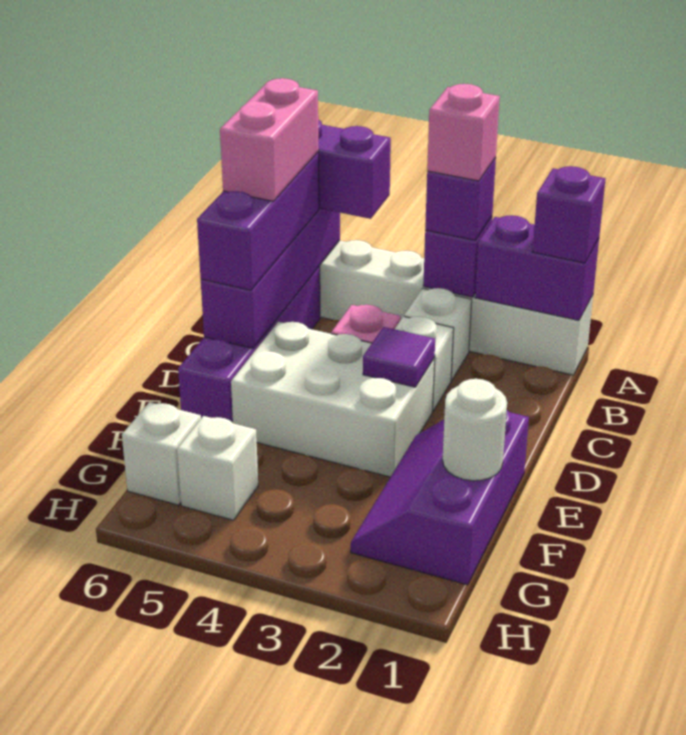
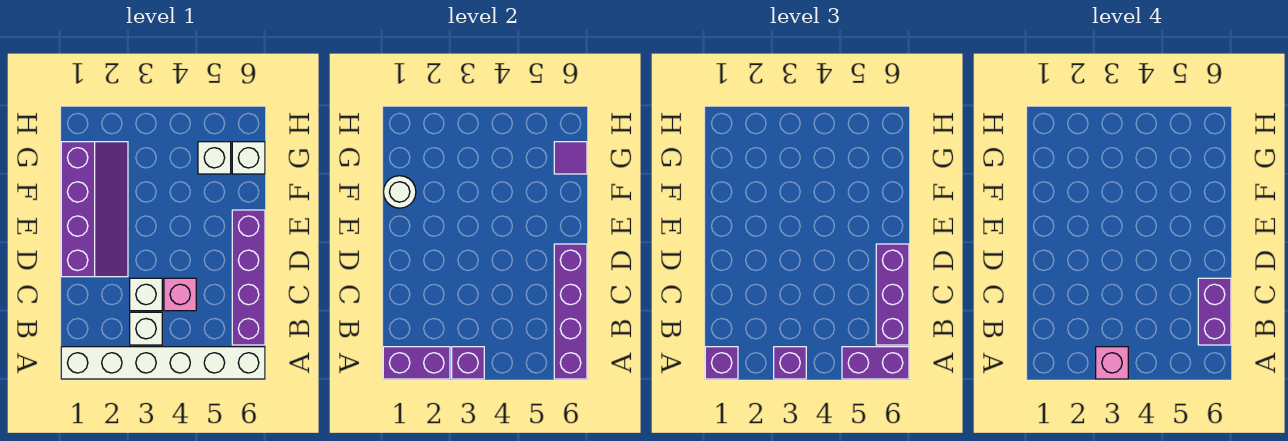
pink brick B6:C6 level 4 -> purple brick B6:C6 level 4
white brick D3:E5 level 1 -> none
purple tile D3 level 2 -> purple tile G6 level 2
purple slope E1:G2 level 1 top 1 -> purple slope D1:G2 level 1 top 1

